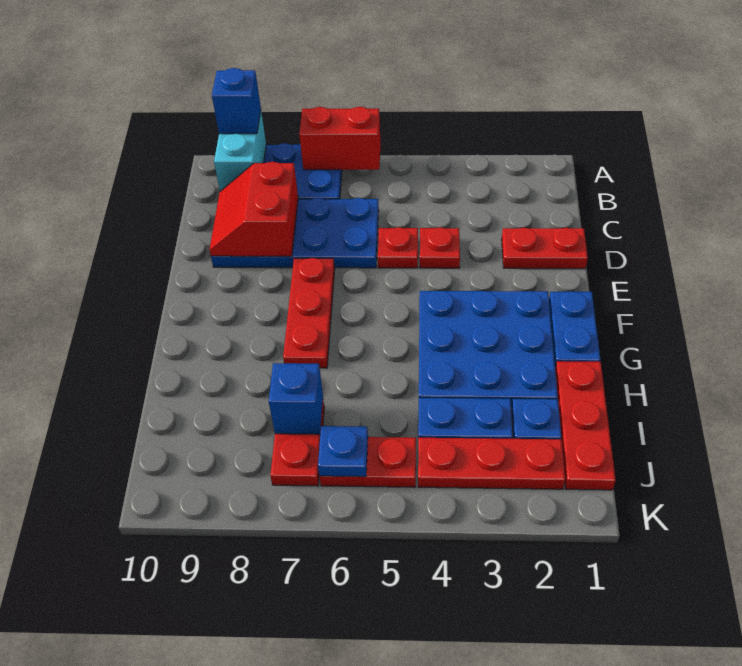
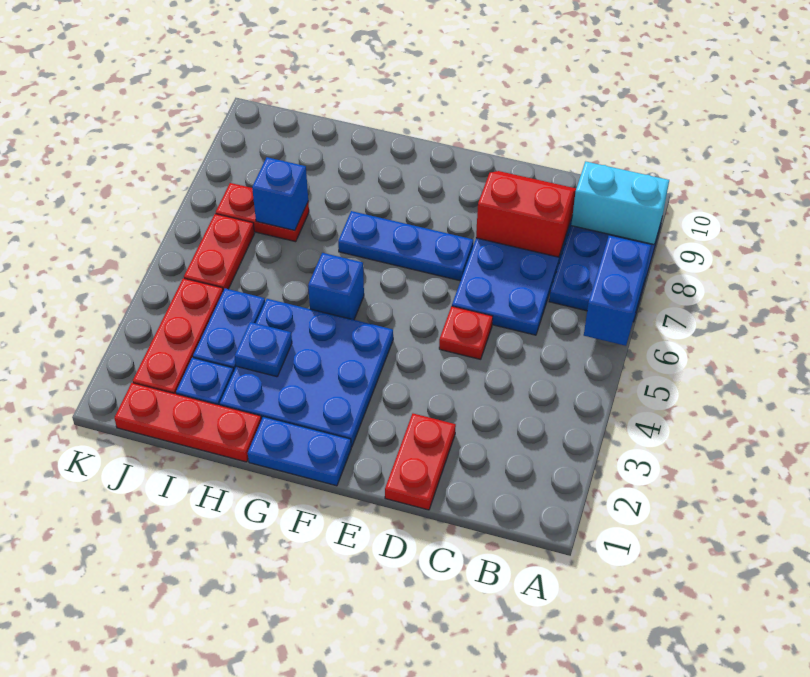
red brick A6:A7 level 2 -> blue brick A6:A7 level 2
blue brick A9 level 3 -> blue brick G5 level 1
red plate D4 level 1 -> none
red plate E7:G7 level 1 -> blue plate E7:G7 level 1
blue plate J6 level 2 -> blue plate H3 level 2

